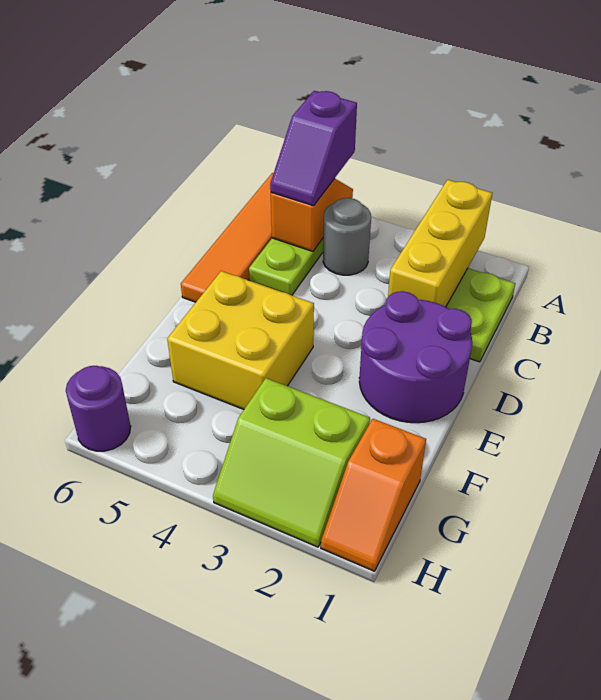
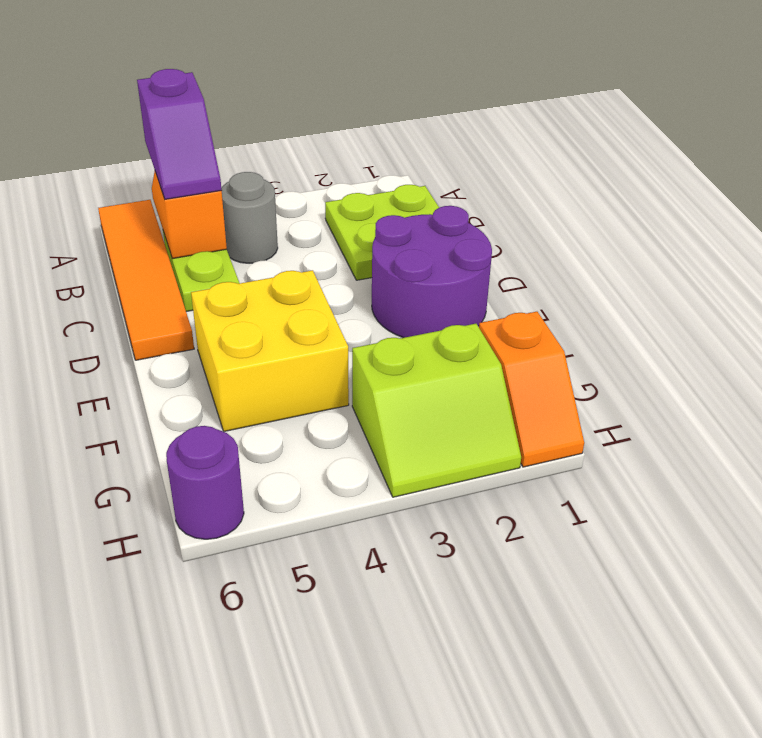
yellow brick A2:C2 level 2 -> none

